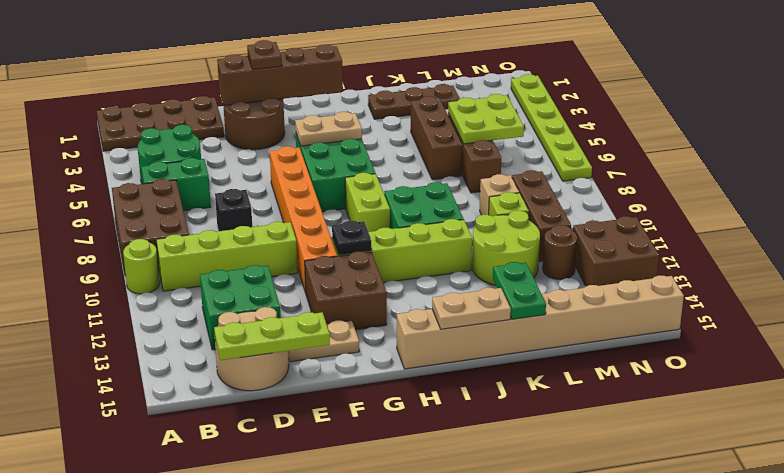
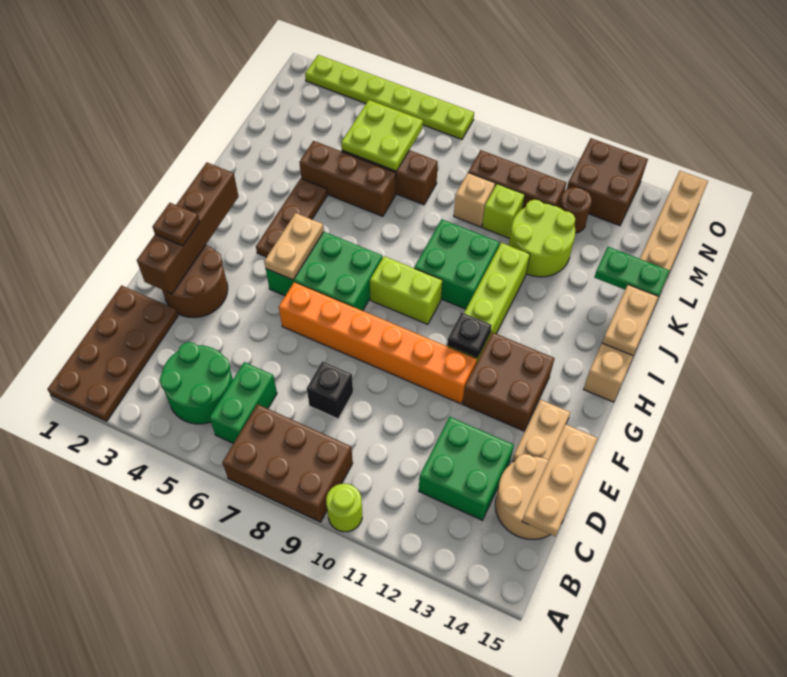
lime brick B10:E10 level 1 -> none
lime plate C15:E15 level 2 -> tan plate C15:E15 level 2
brown plate J2:L2 level 1 -> brown plate H4:J4 level 1

